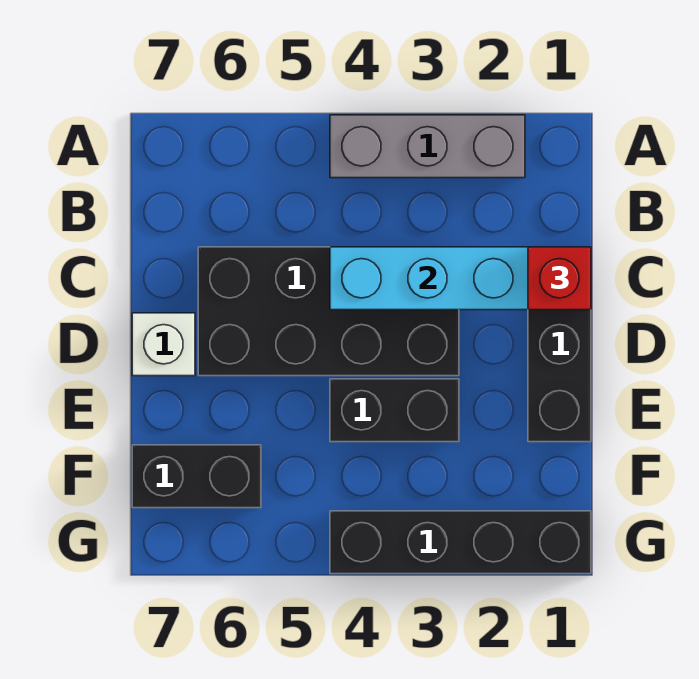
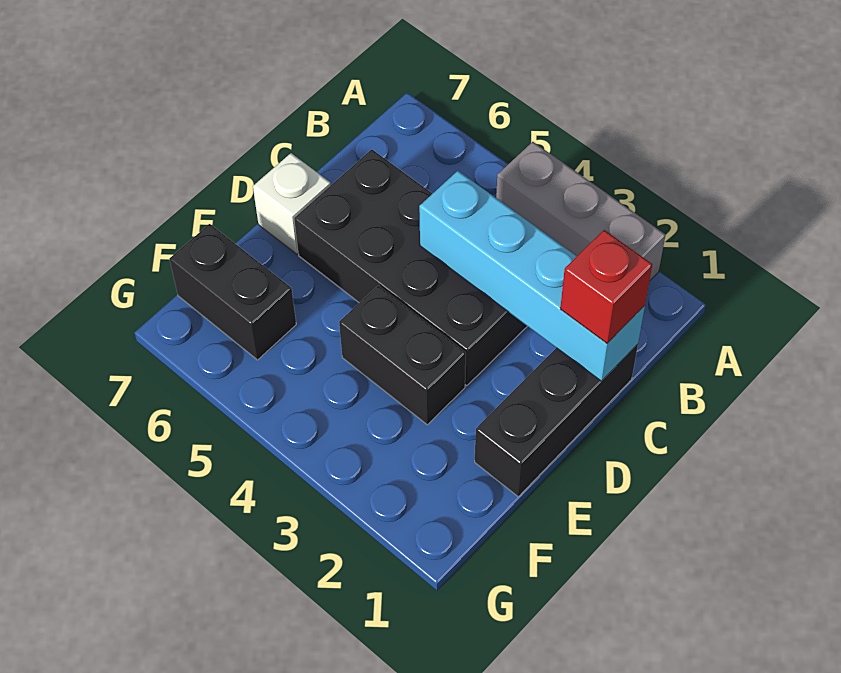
black brick G1:G4 level 1 -> none

